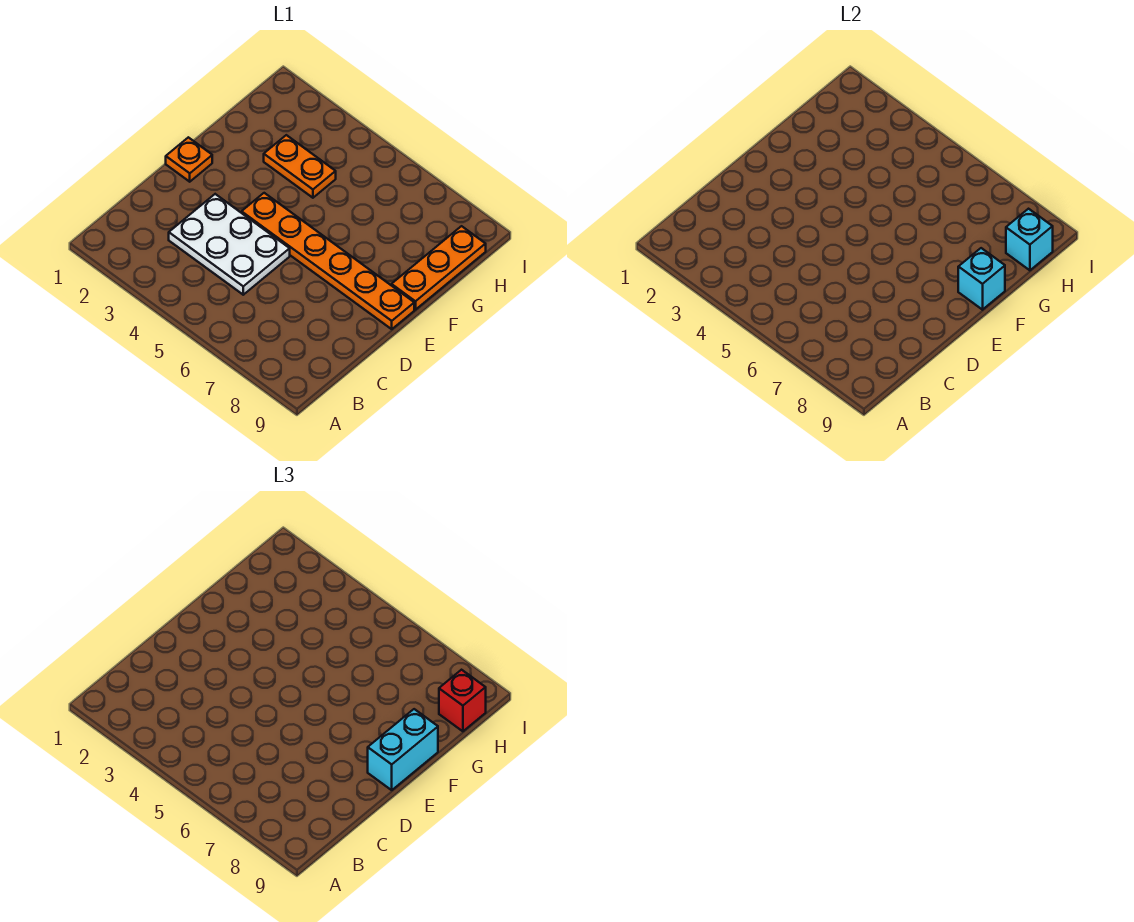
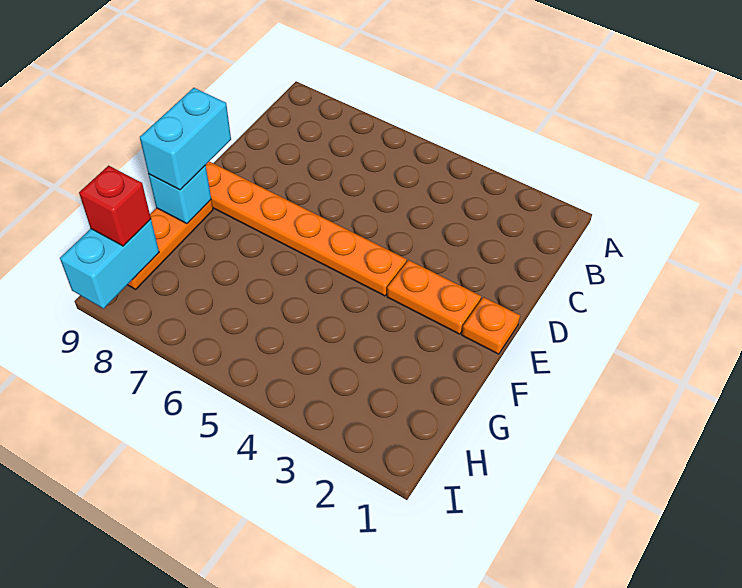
white plate C3:D5 level 1 -> none
orange plate G3:G4 level 1 -> orange plate E2:E3 level 1
cyan brick H9 level 2 -> cyan brick H9:I9 level 2

